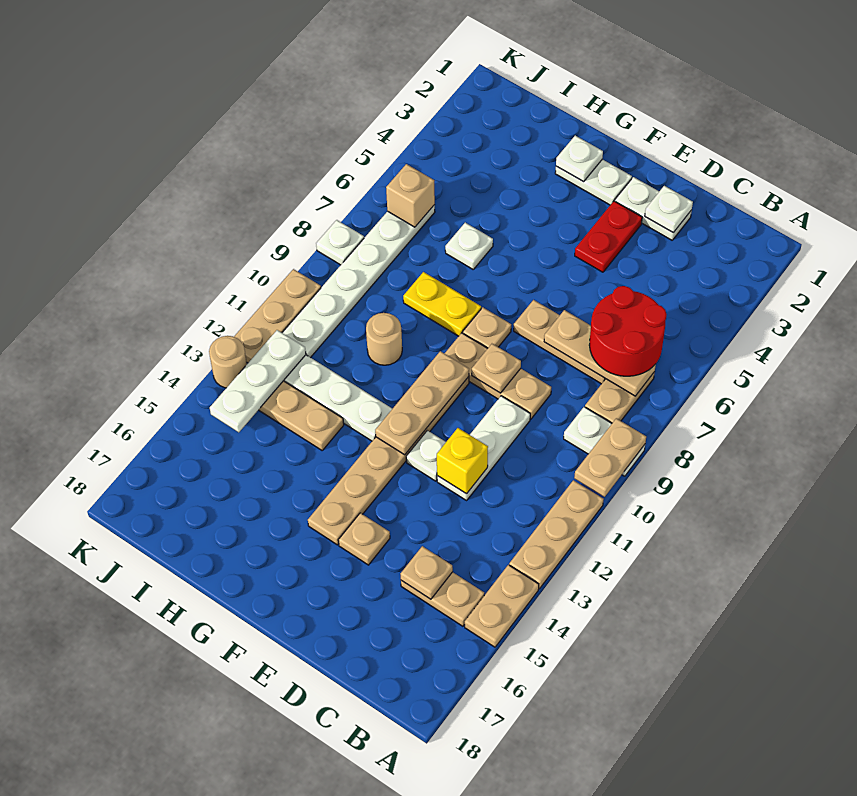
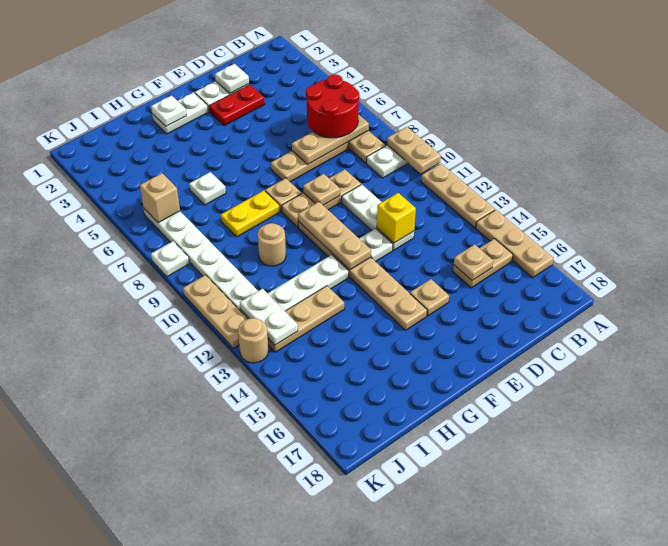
tan plate A14:A15 level 1 -> tan plate A14:A16 level 1
red plate E3:E4 level 1 -> red plate D3:E3 level 1
white plate J12:J14 level 2 -> white plate J12:J13 level 2

